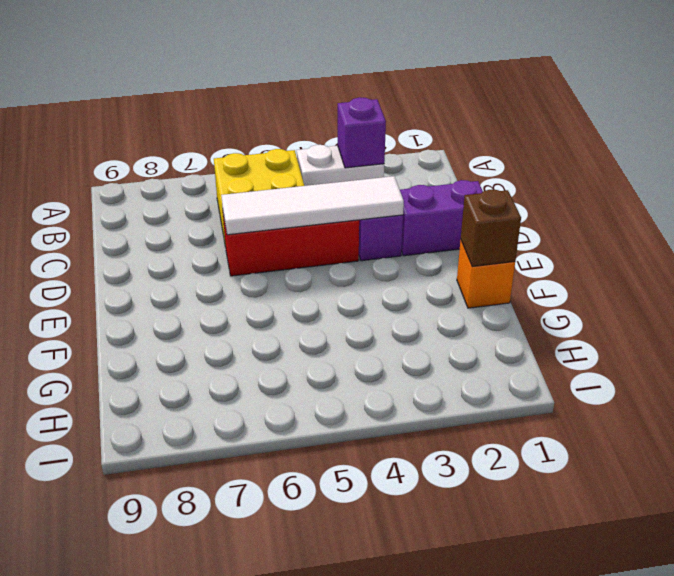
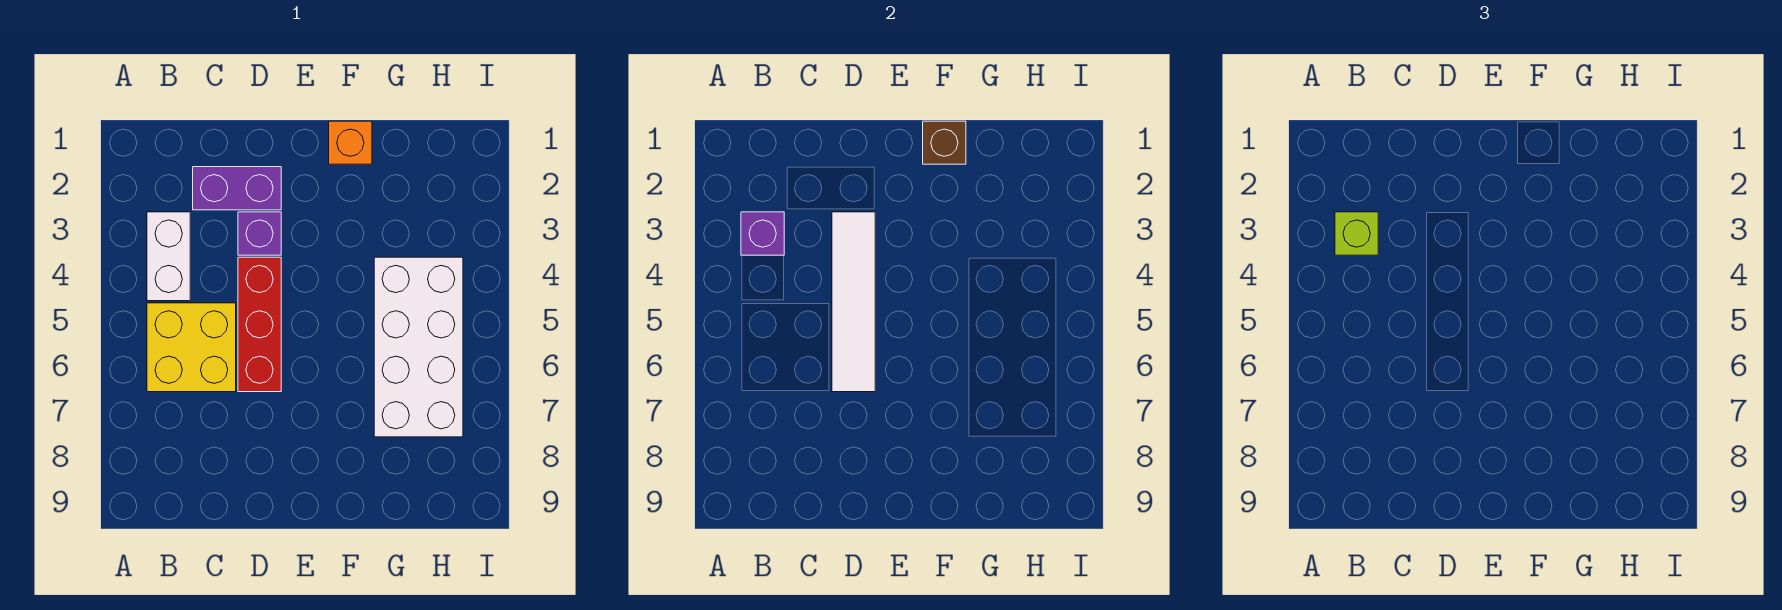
none -> lime brick B3 level 3
purple brick D1:D2 level 1 -> purple brick C2:D2 level 1
none -> white brick G4:H7 level 1

